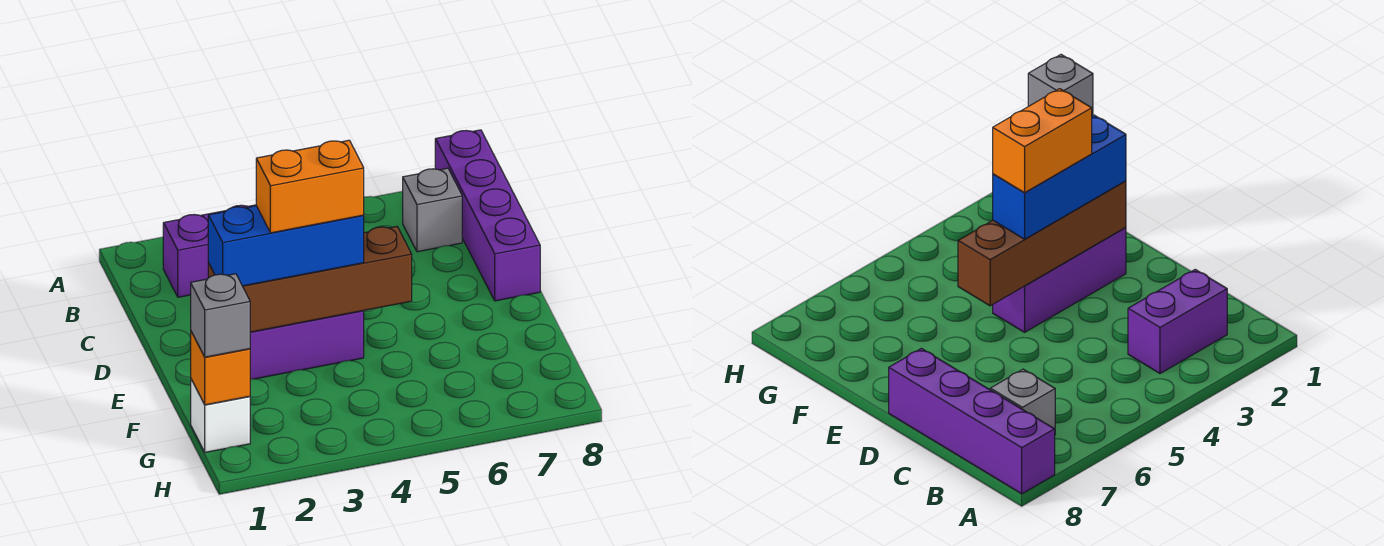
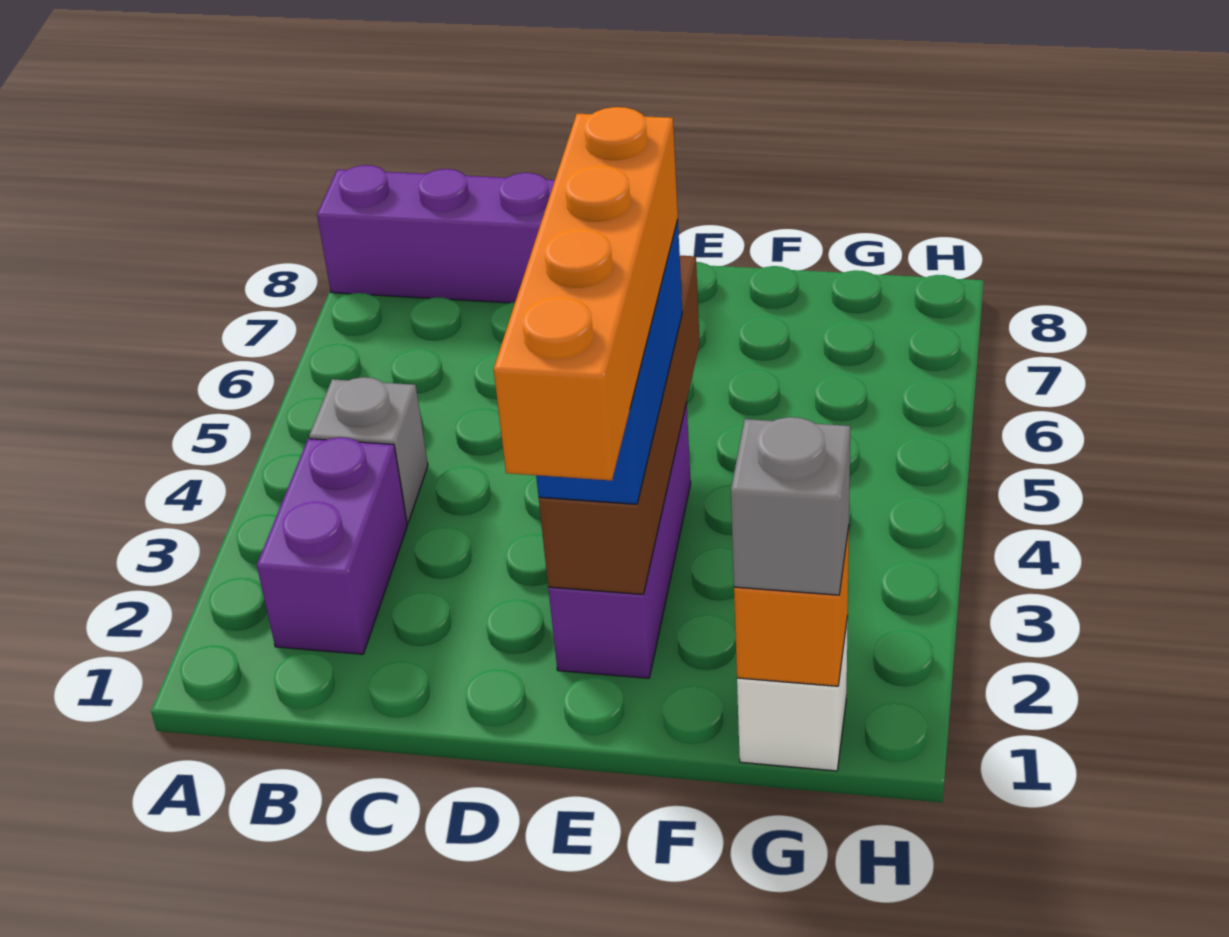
grey brick B7 level 1 -> grey brick B4 level 1
orange brick E3:E4 level 4 -> orange brick E1:E4 level 4

